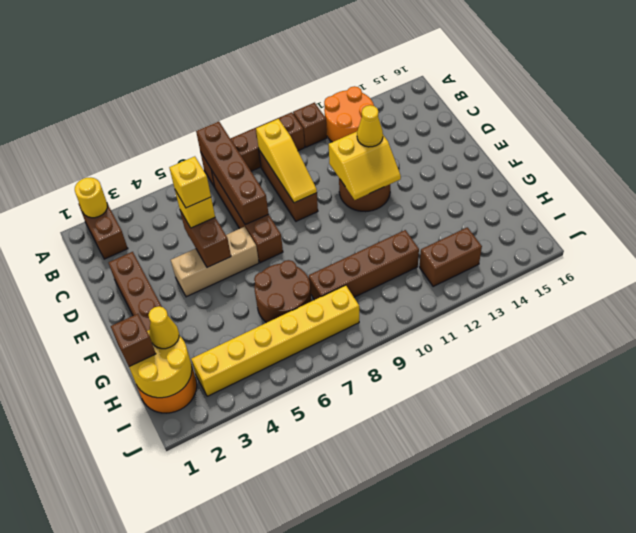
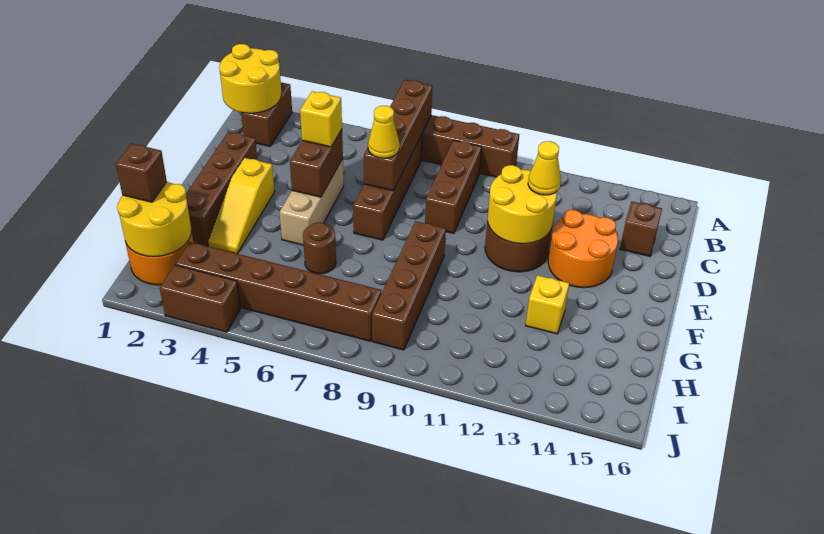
yellow round brick A2 level 2 -> yellow round brick A1:B2 level 2
brown brick A11 level 1 -> brown brick C15 level 1
orange round brick A12:B13 level 1 -> orange round brick D13:E14 level 1
yellow slope B9:D9 level 2 top B -> yellow slope E3:G3 level 1 top E
yellow brick D5 level 4 -> yellow brick G13 level 1
yellow slope D11:E12 level 2 top D -> yellow round brick D11:E12 level 2
tan brick E4:E6 level 1 -> tan brick D5:F5 level 1
brown round brick G6:H7 level 1 -> brown round brick G6 level 1
yellow cone H2 level 3 -> yellow cone D7 level 3
brown brick H8:H11 level 1 -> brown brick F9:I9 level 1
yellow brick I3:I8 level 1 -> brown brick I3:I8 level 1
brown brick I12:I13 level 1 -> brown brick J3:J4 level 1

